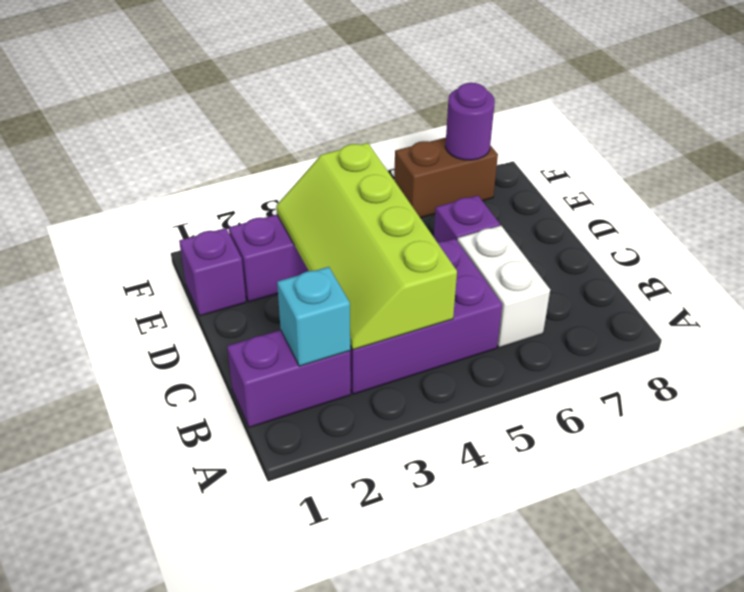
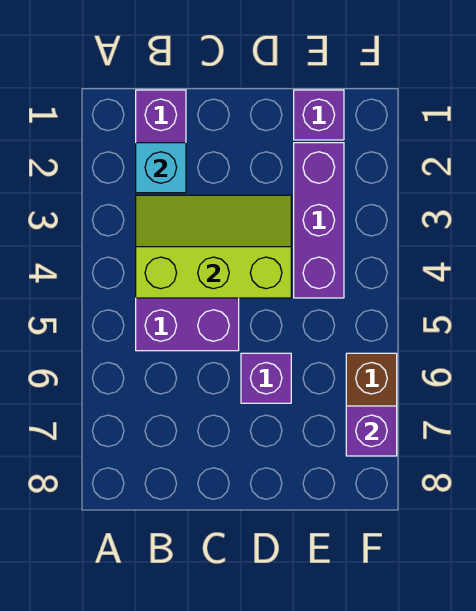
lime slope B3:E4 level 2 top 4 -> lime slope B3:D4 level 2 top 4
white brick B6:C6 level 1 -> none
purple round brick F7 level 2 -> purple brick F7 level 2

